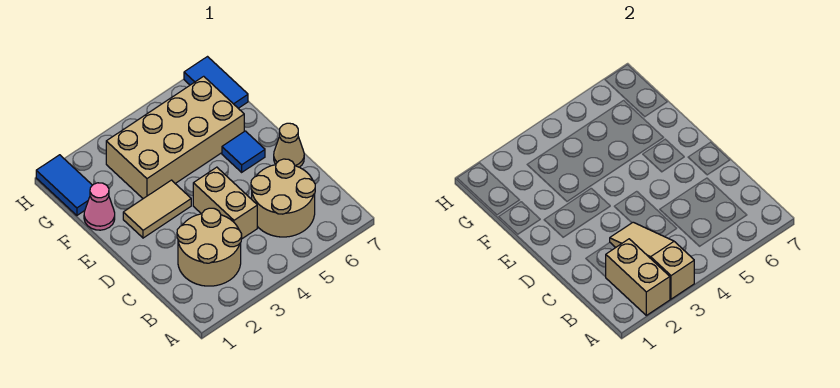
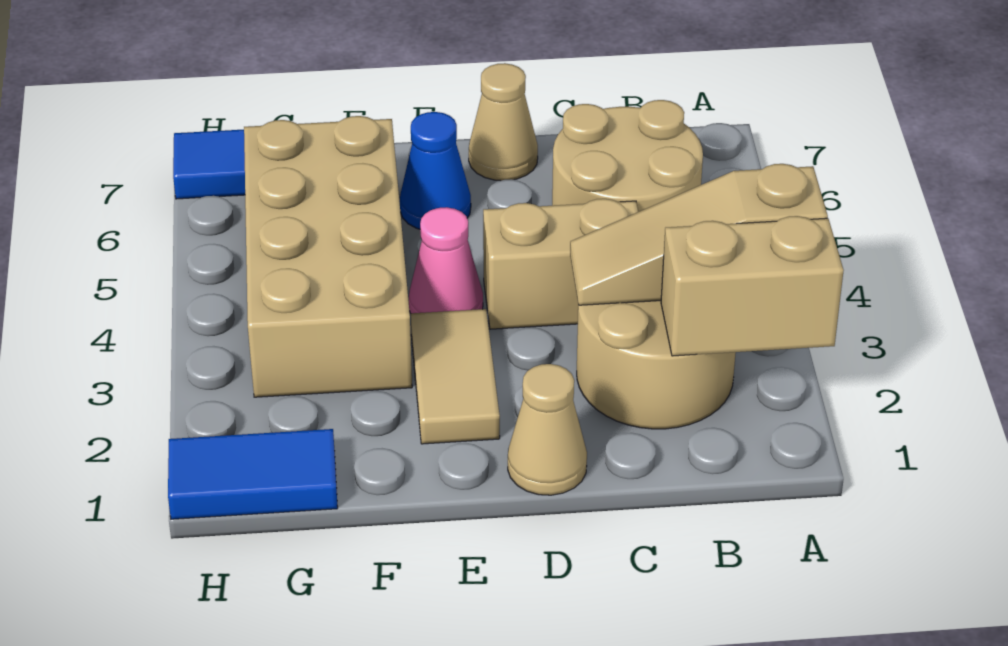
none -> tan cone D1 level 1
blue tile E6 level 1 -> blue cone E6 level 1
pink cone F1 level 1 -> pink cone E4 level 1

